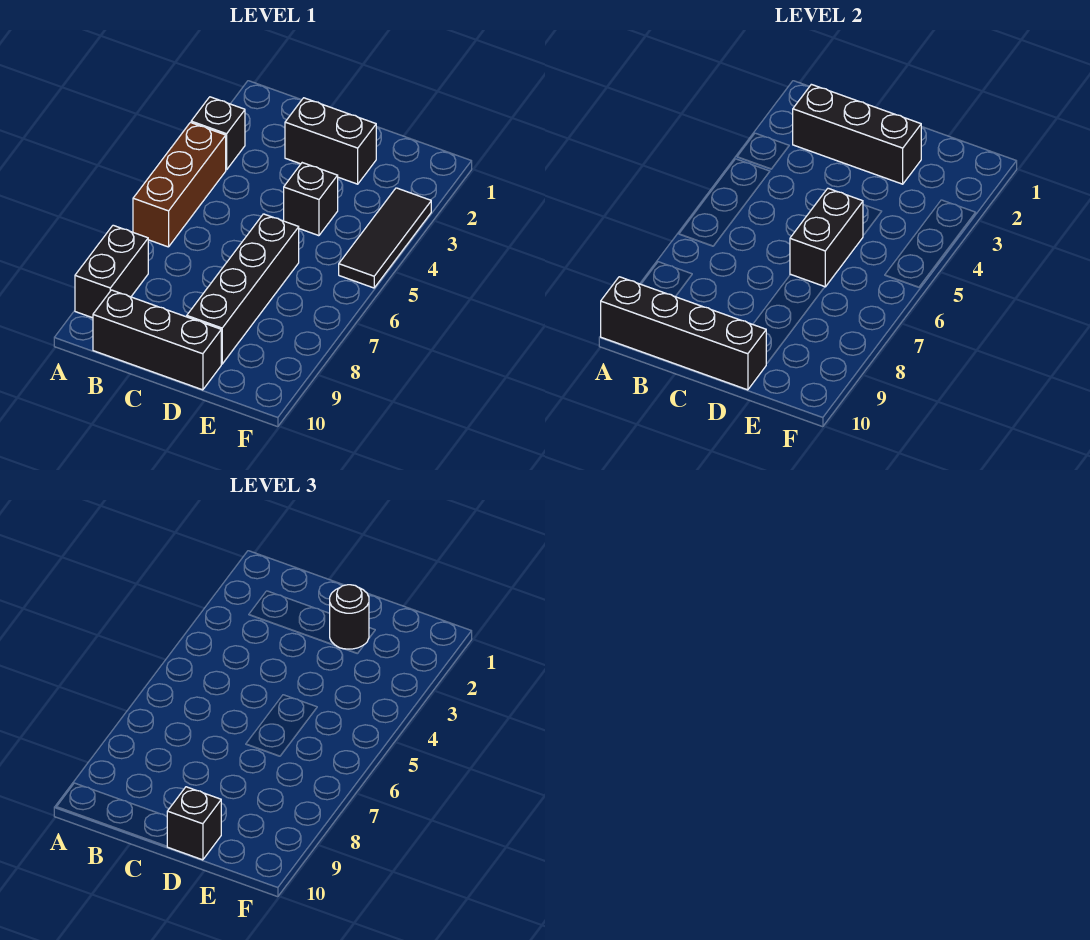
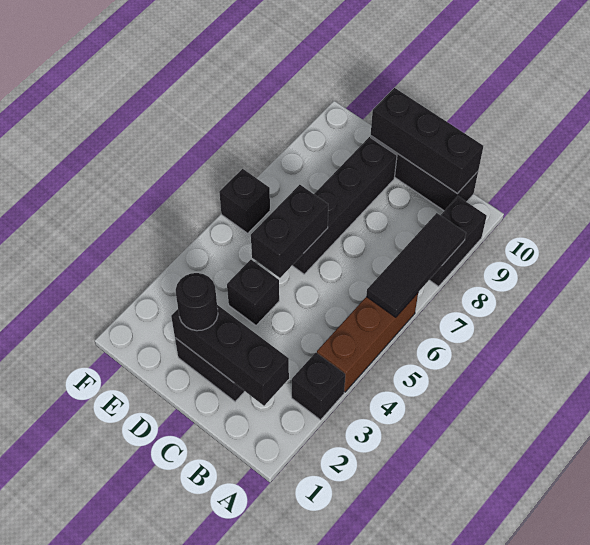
black brick A10:D10 level 2 -> black brick B10:D10 level 2
black brick D10 level 3 -> black brick F6 level 1
black tile F3:F5 level 1 -> black tile A6:A8 level 2

